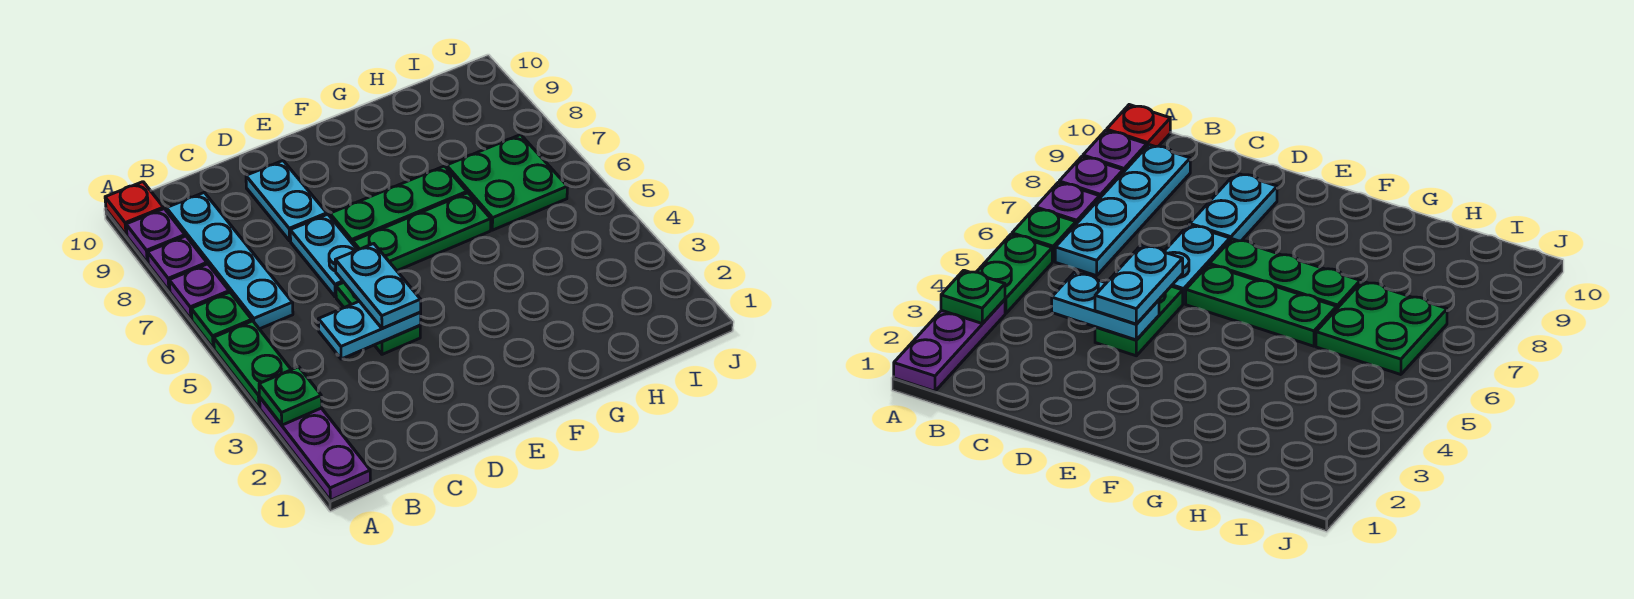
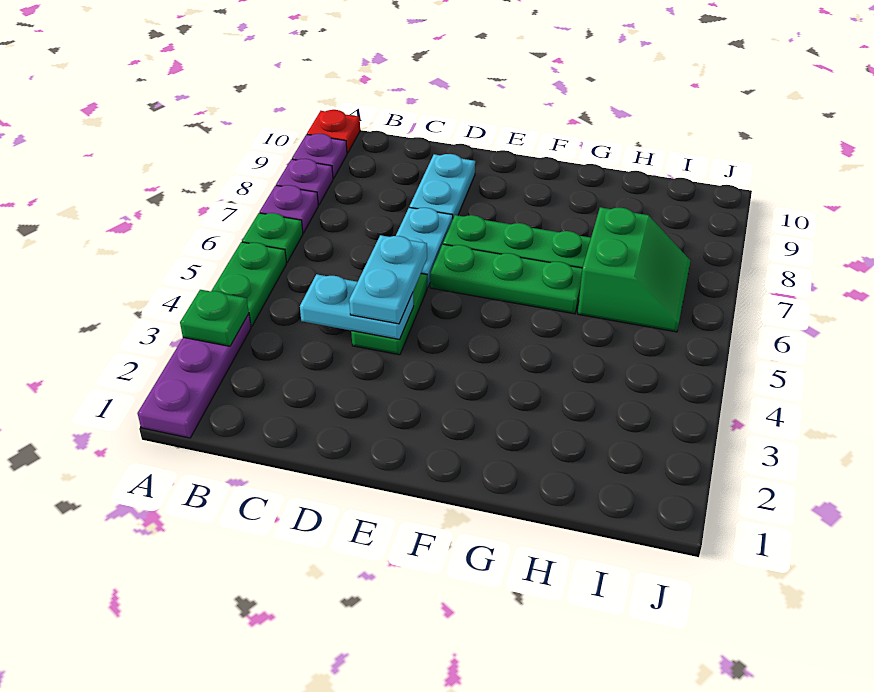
cyan plate B6:B9 level 1 -> none
green plate H6:I7 level 1 -> green slope H6:I7 level 1 top H

